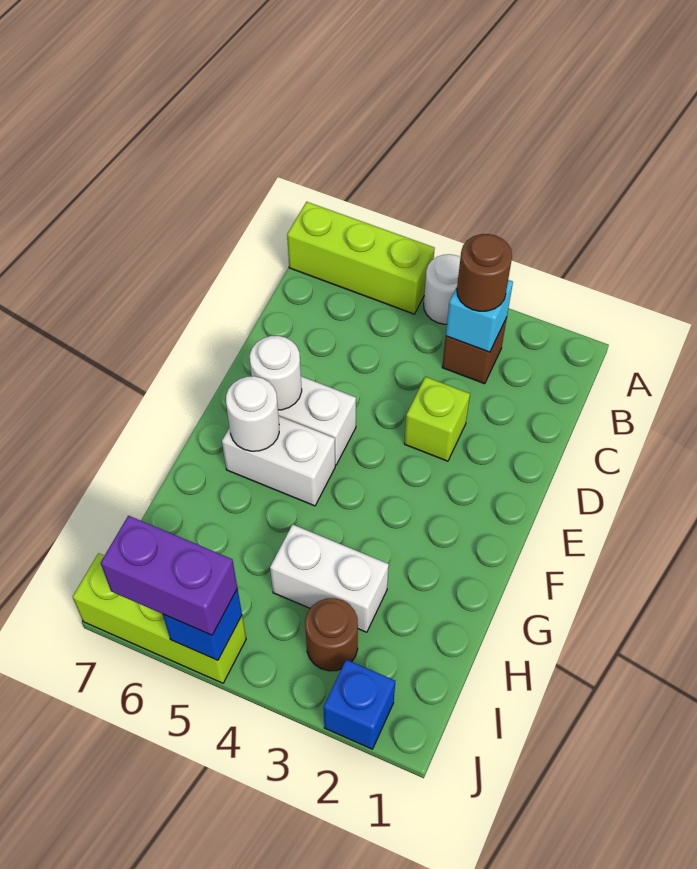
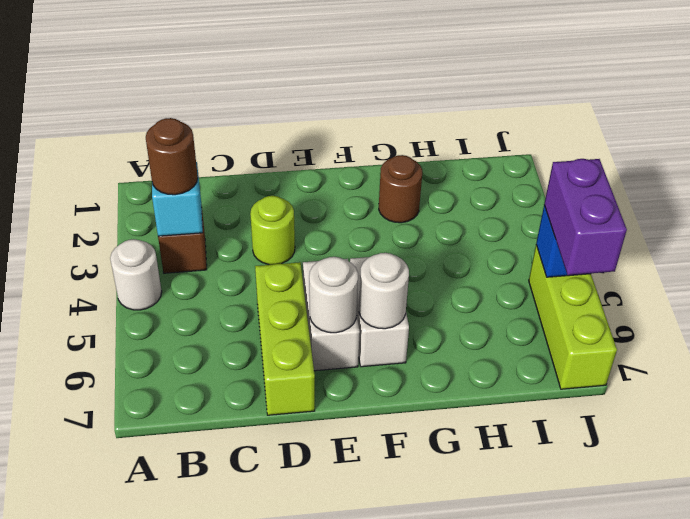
lime brick A5:A7 level 1 -> lime brick D5:D7 level 1
lime brick D3 level 1 -> lime round brick D3 level 1
white brick H3:H4 level 1 -> none
brown round brick I3 level 1 -> brown round brick G2 level 1
blue brick J2 level 1 -> none

